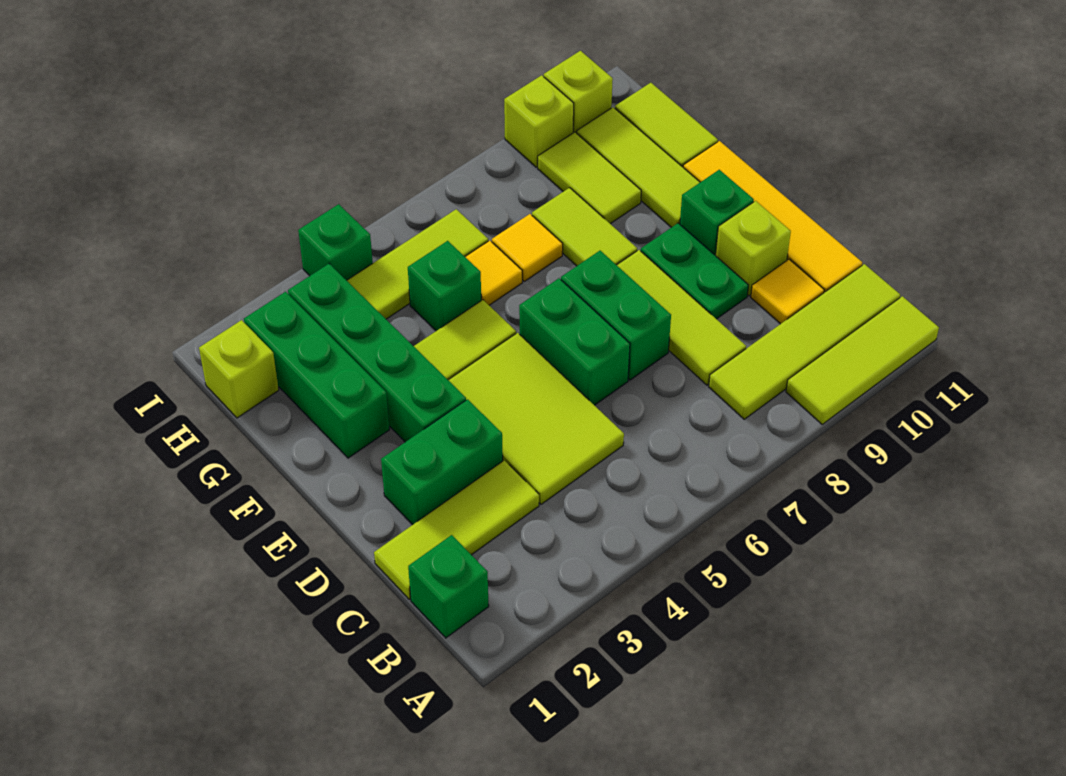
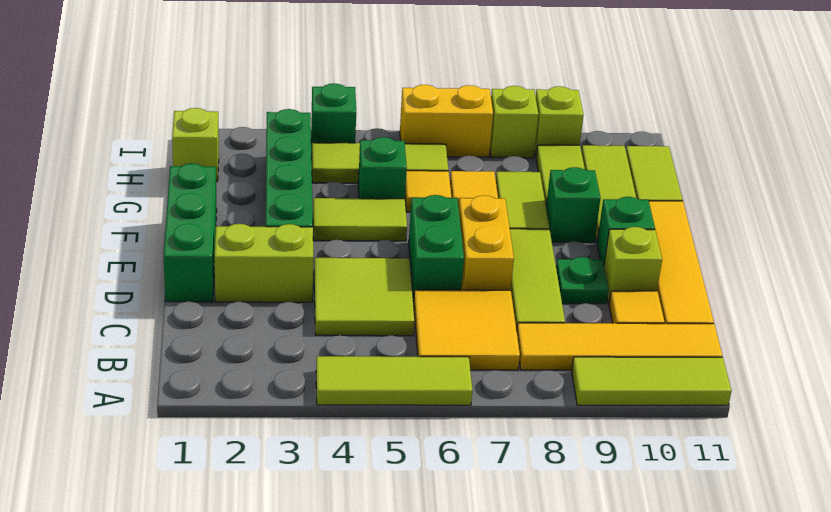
green brick B1 level 1 -> green brick F9 level 1
none -> yellow tile B6:C7 level 1
lime tile B8:B11 level 1 -> yellow tile B8:B11 level 1
lime tile C1:C3 level 1 -> lime tile A4:A6 level 1
lime tile C4:E5 level 1 -> lime tile C4:D5 level 1
green brick D2:D3 level 1 -> lime brick D2:D3 level 1
green brick D7:E7 level 1 -> yellow brick D7:E7 level 1
green plate D9:E9 level 1 -> green plate D9 level 1
green brick F2:H2 level 1 -> green brick D1:F1 level 1
none -> yellow brick I6:I7 level 1
lime brick I10 level 1 -> lime brick I8 level 1

